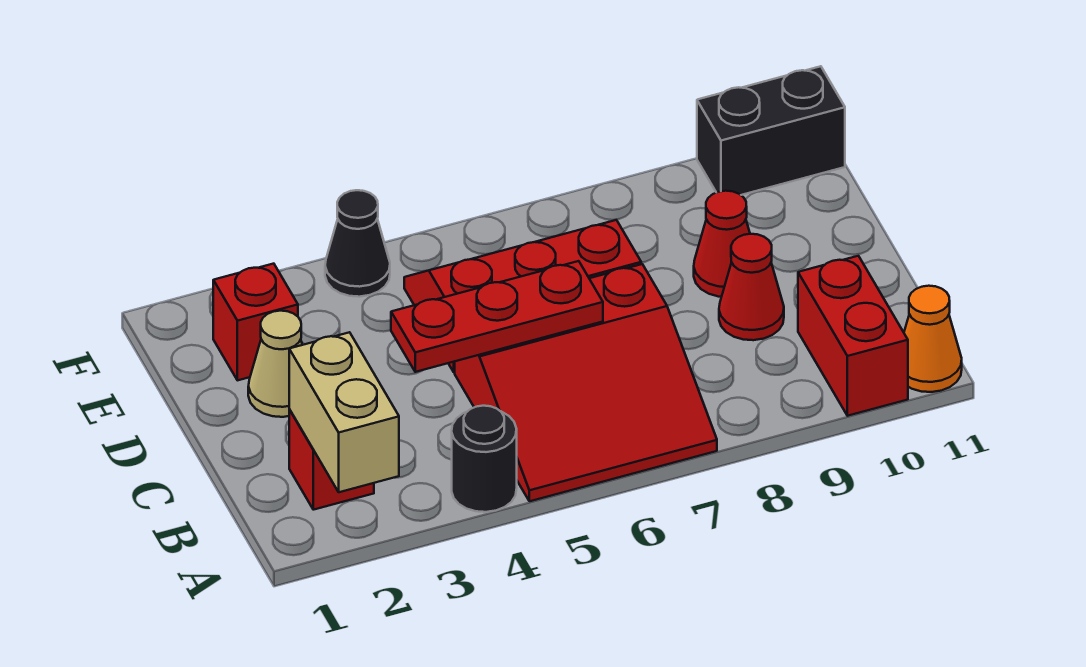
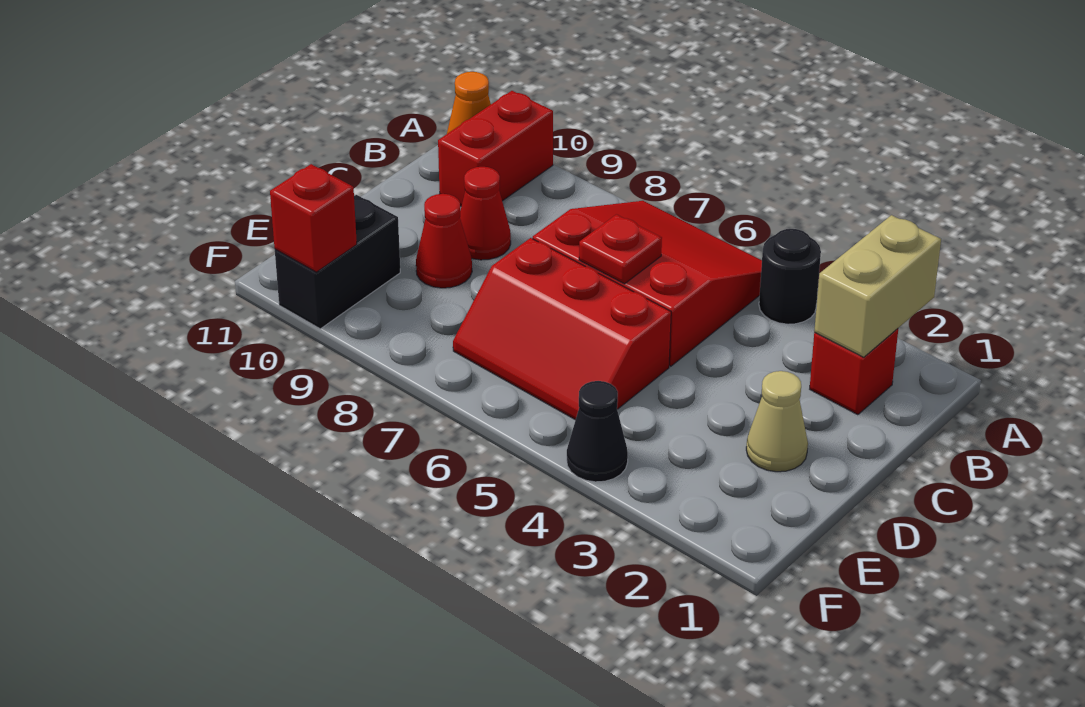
red plate C4:C6 level 2 -> red plate C6 level 2
red brick E2 level 1 -> red brick F10 level 2
black brick F10:F11 level 1 -> black brick E10:F10 level 1

